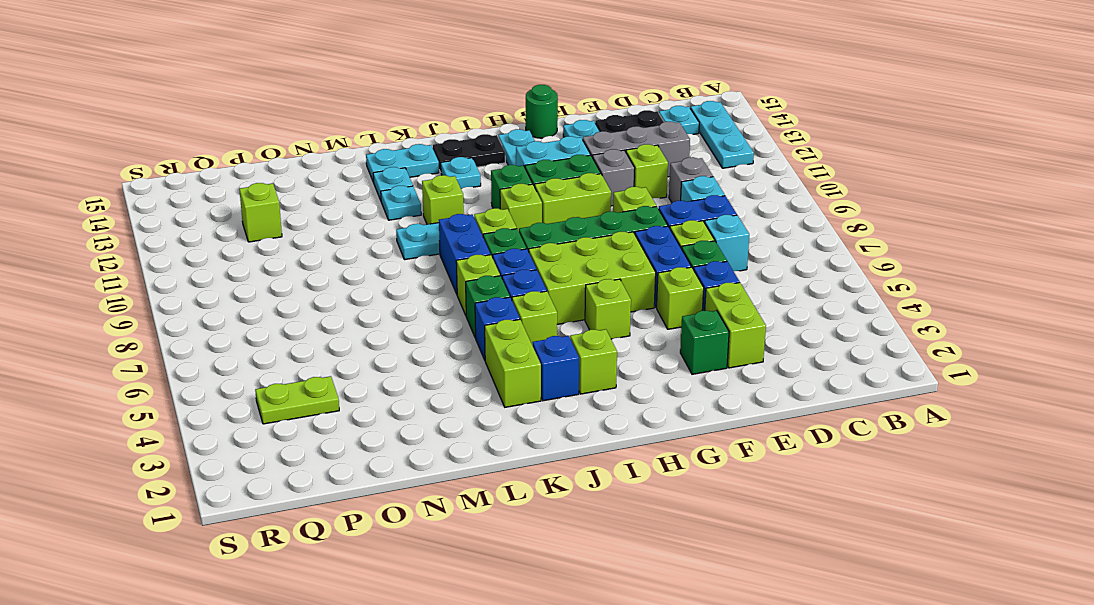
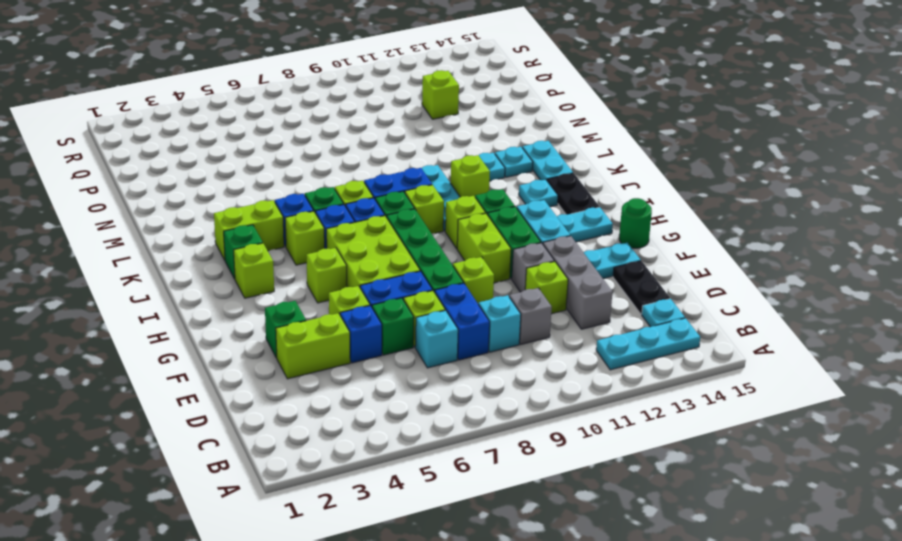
blue brick J3 level 1 -> green brick J3 level 1
lime plate P4:Q4 level 1 -> none

